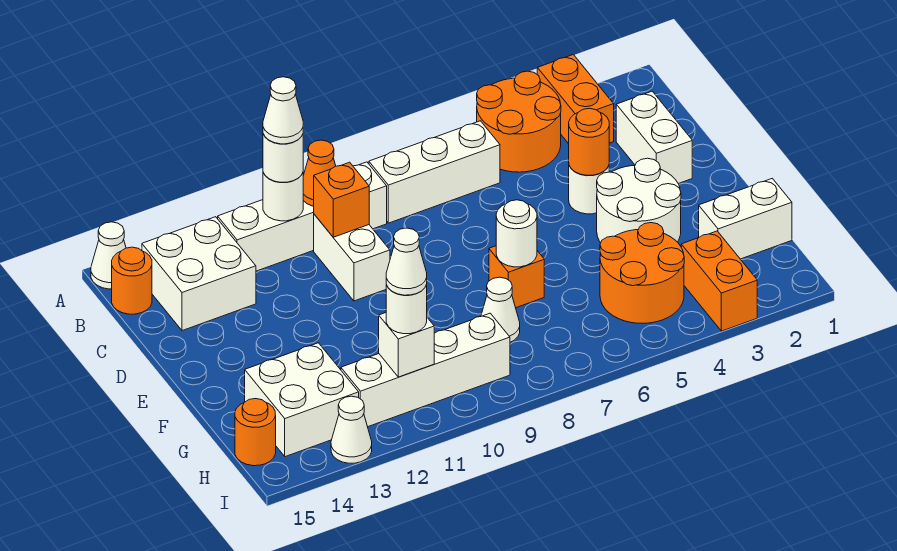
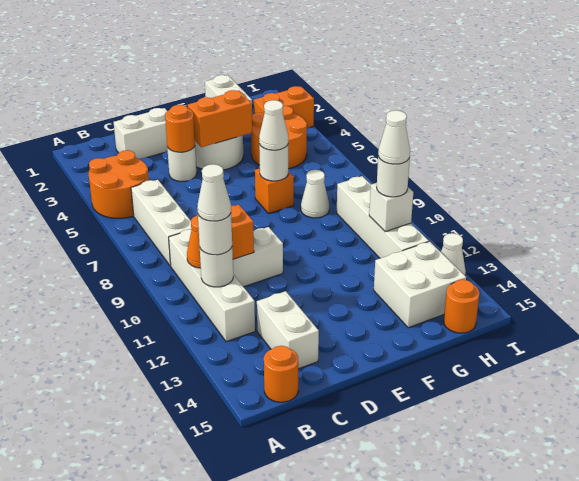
orange brick A3:B3 level 1 -> orange brick E4:F4 level 2
white cone A15 level 1 -> white cone F7 level 3
white brick B13:C14 level 1 -> white brick C13:C14 level 1

